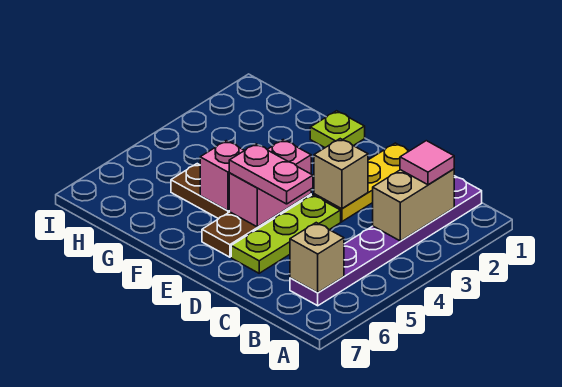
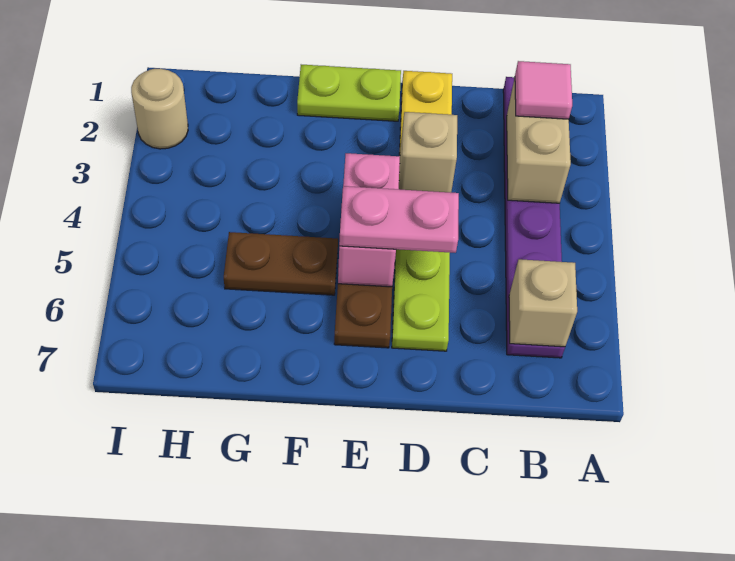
lime plate F1 level 1 -> lime plate E1:F1 level 1
pink brick F5 level 2 -> none
none -> tan round brick I2 level 1

